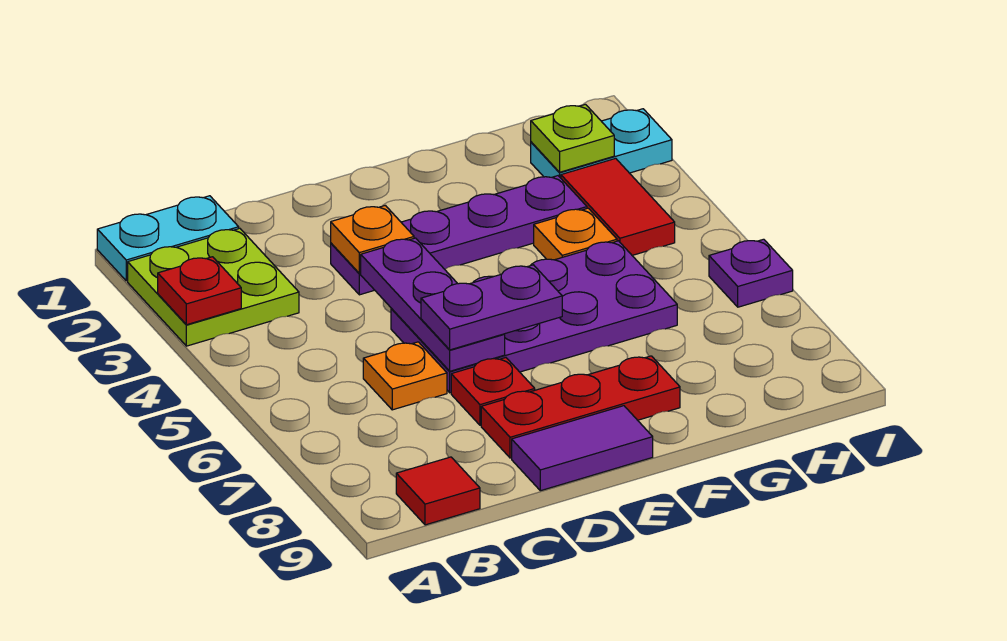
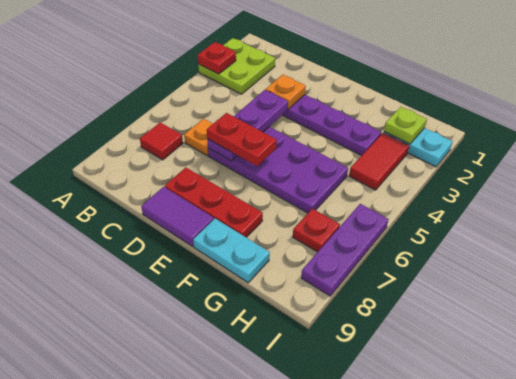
cyan plate A1:B1 level 1 -> cyan plate F9:G9 level 1
red tile B9 level 1 -> red tile B7 level 1
purple plate D6:E6 level 3 -> red plate D6:E6 level 3
red plate D7 level 1 -> red plate H7 level 1
orange plate G4 level 1 -> none
purple plate I6 level 1 -> purple plate I6:I8 level 1

